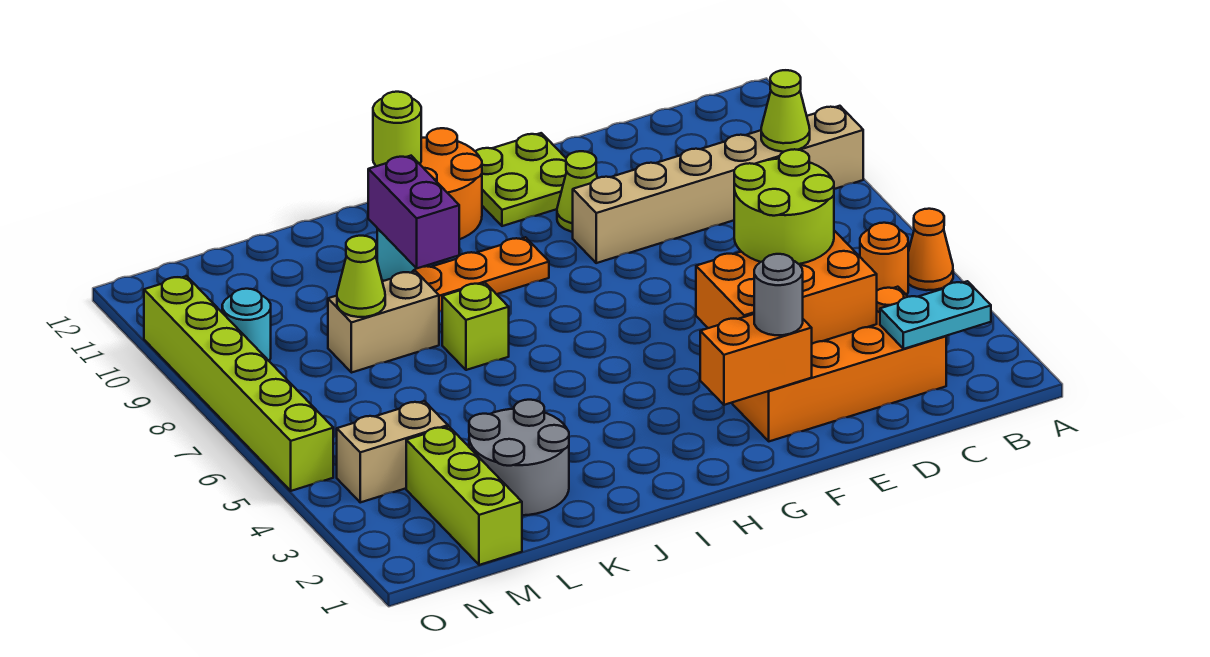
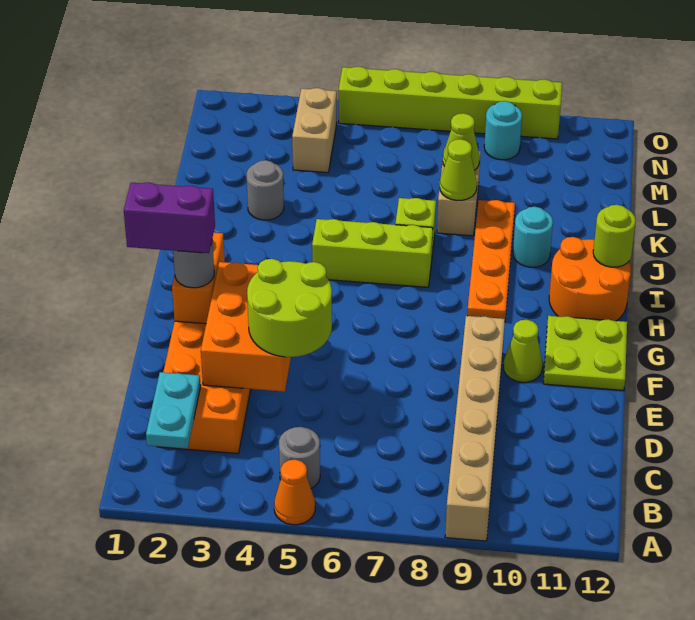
orange round brick B5 level 1 -> grey round brick B5 level 1
lime cone B9 level 2 -> lime cone K8 level 2
purple brick J9:J10 level 2 -> purple brick F1:F2 level 4
grey round brick K2:L3 level 1 -> grey round brick K3 level 1
lime brick M1:M3 level 1 -> lime brick I5:I7 level 1

